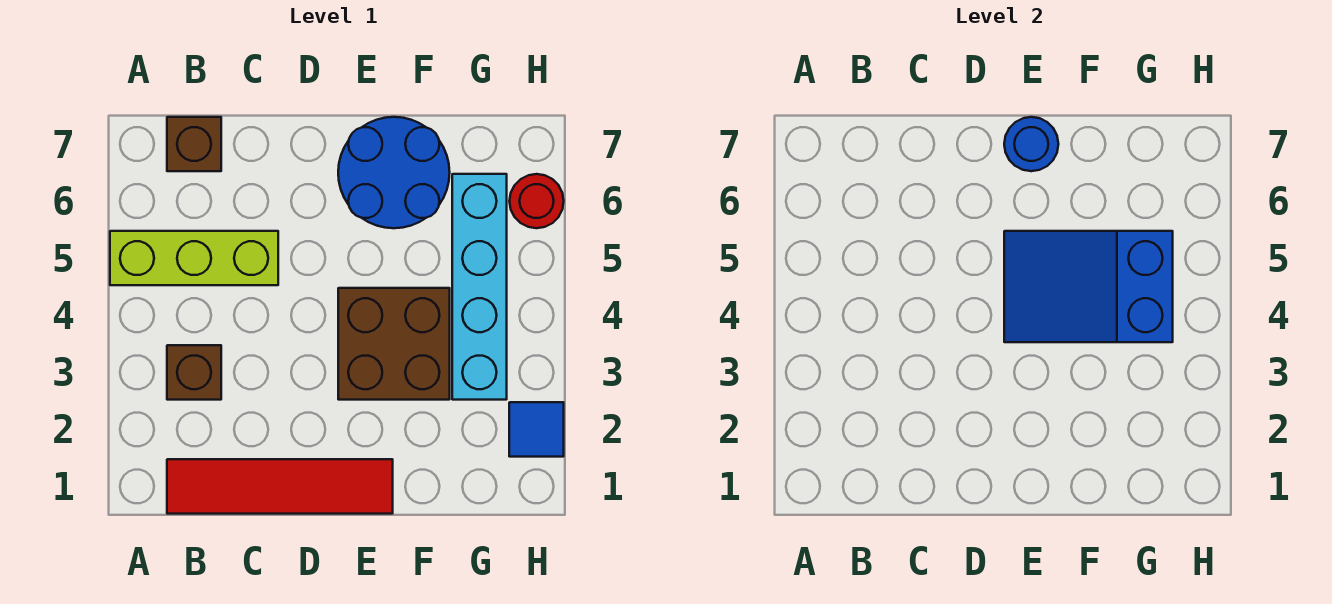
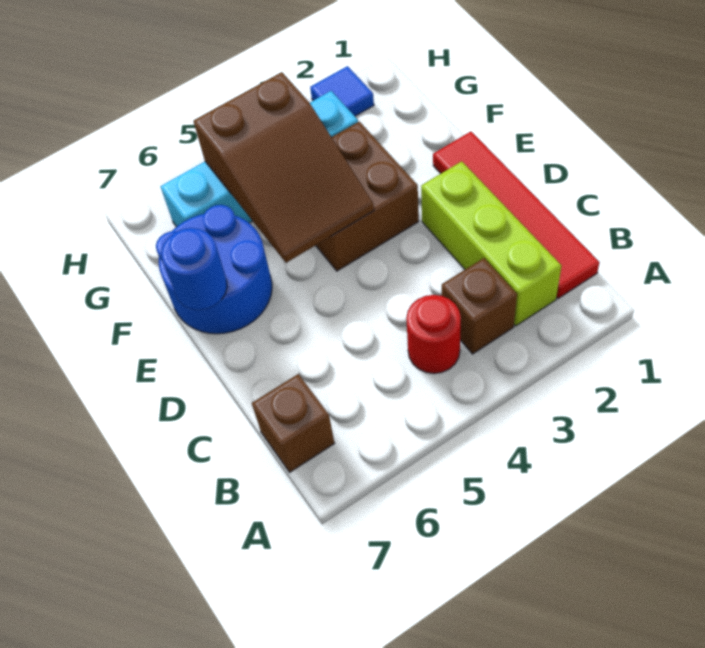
lime brick A5:C5 level 1 -> lime brick B2:D2 level 1
blue slope E4:G5 level 2 top G -> brown slope E4:G5 level 2 top G
red round brick H6 level 1 -> red round brick B4 level 1

